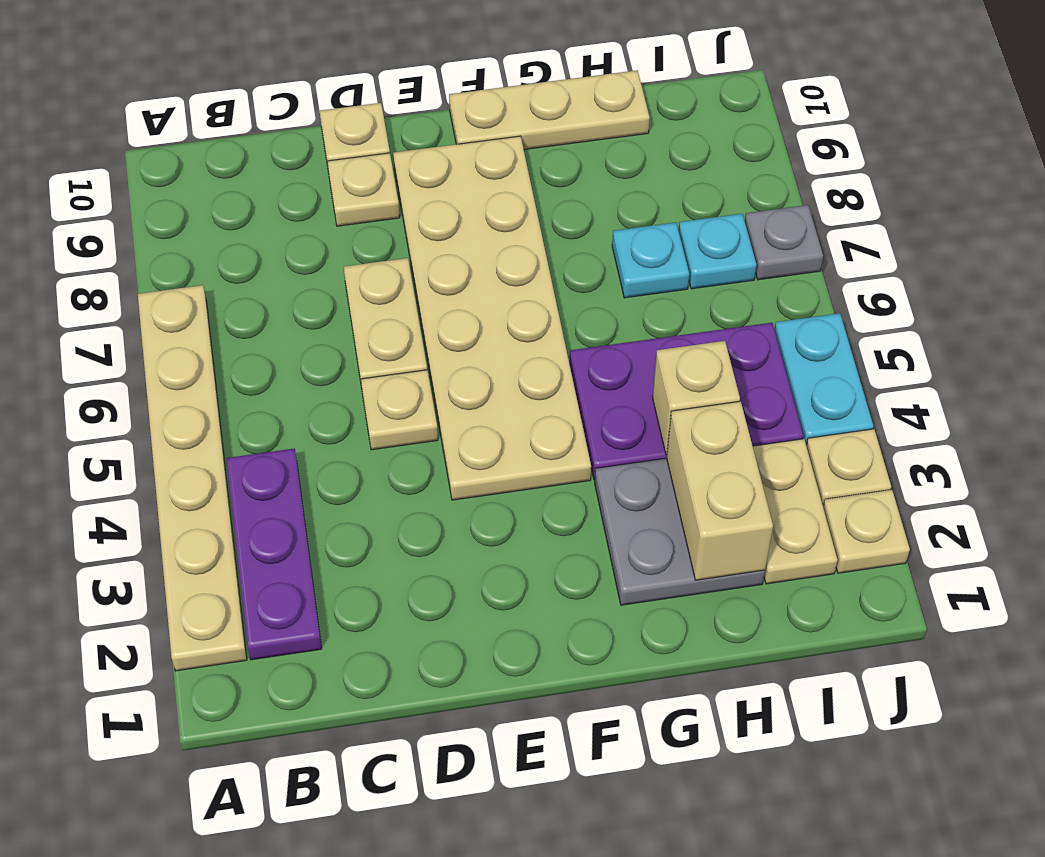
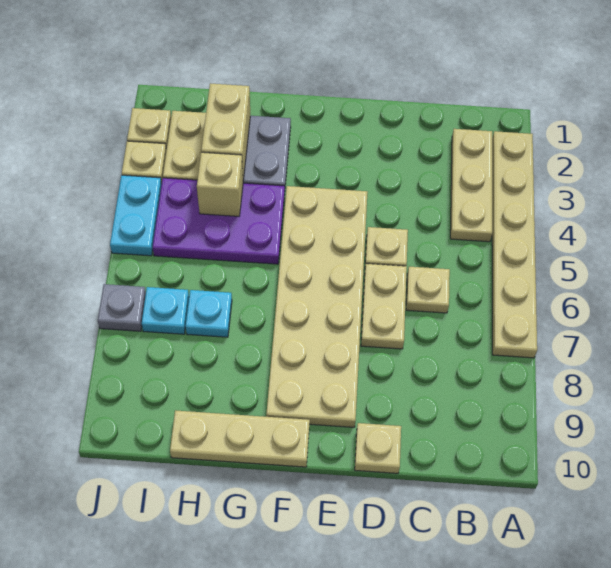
purple plate B2:B4 level 1 -> tan plate B2:B4 level 1
tan plate D9 level 1 -> tan plate C6 level 1

